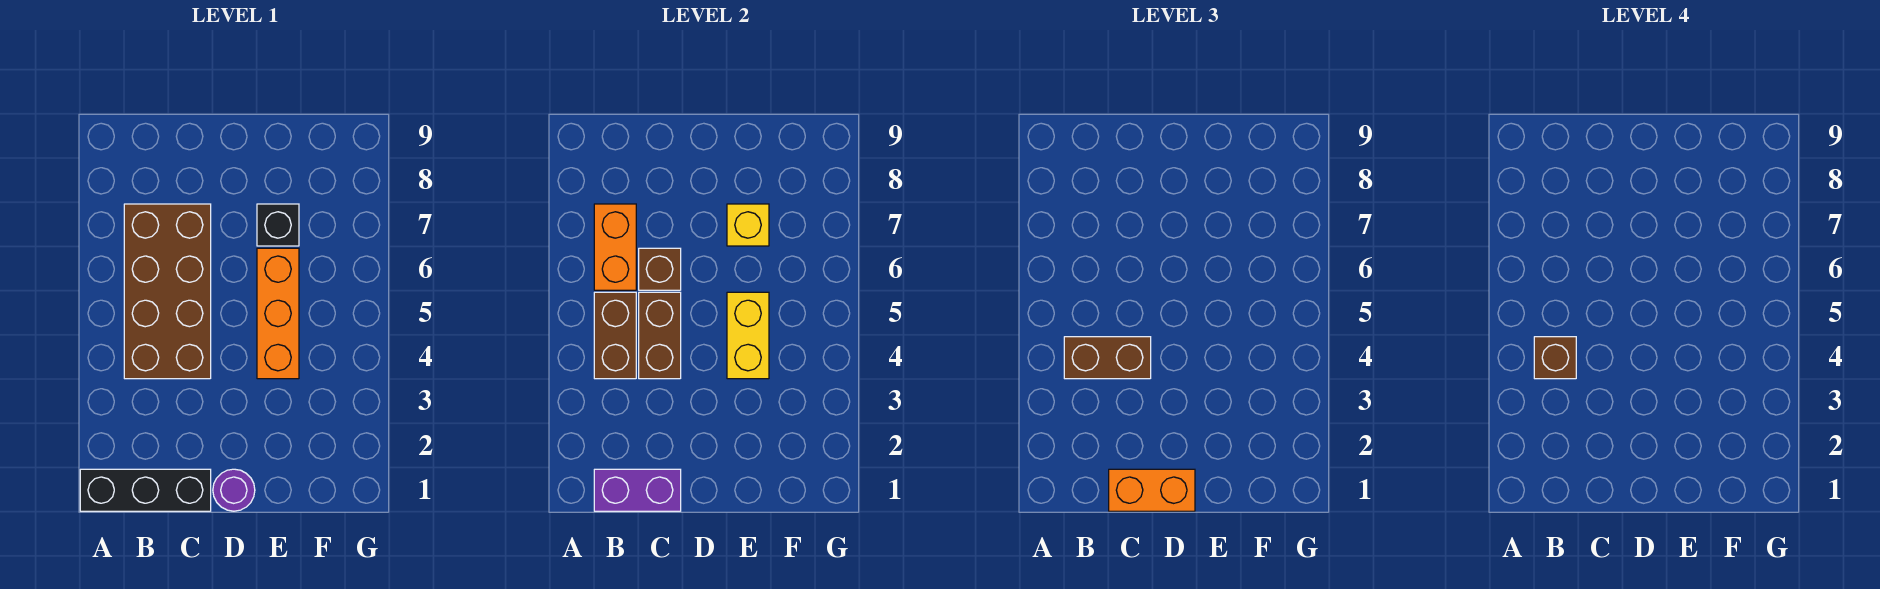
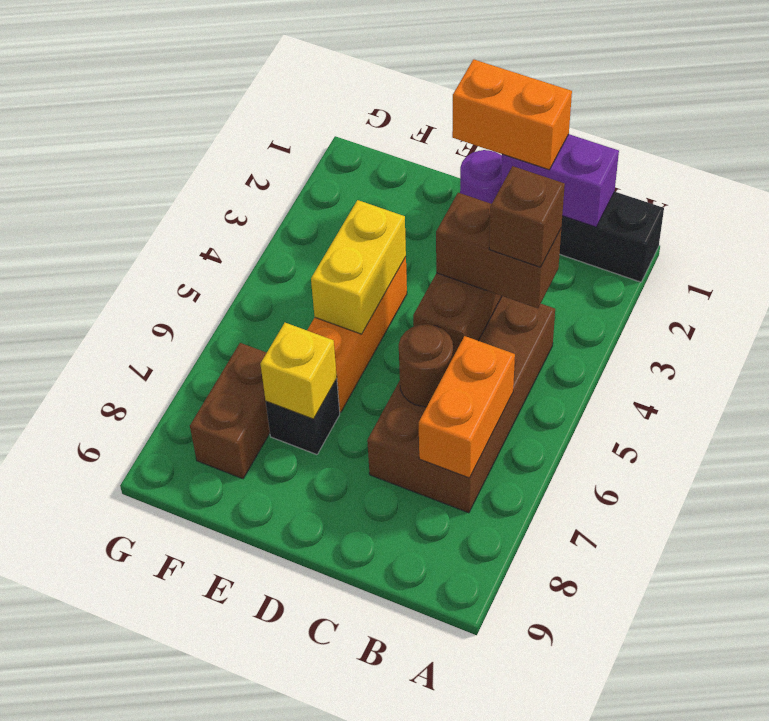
brown brick B4:B5 level 2 -> brown brick F7:F8 level 1
brown brick C6 level 2 -> brown round brick C6 level 2

